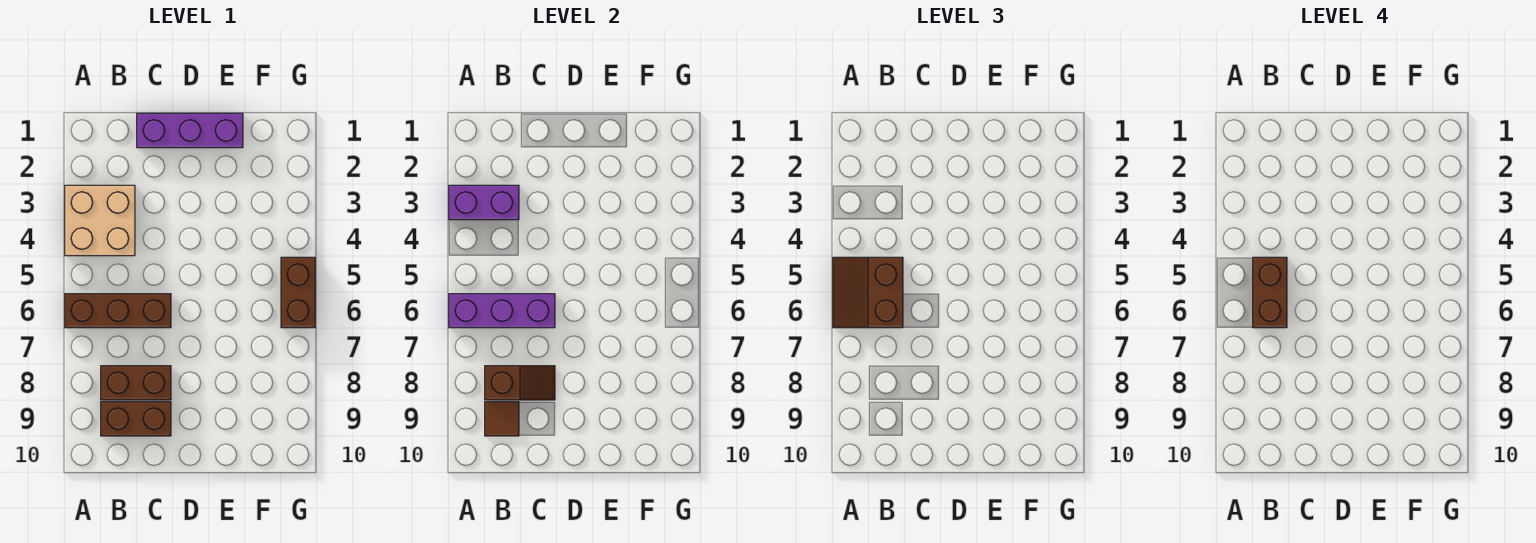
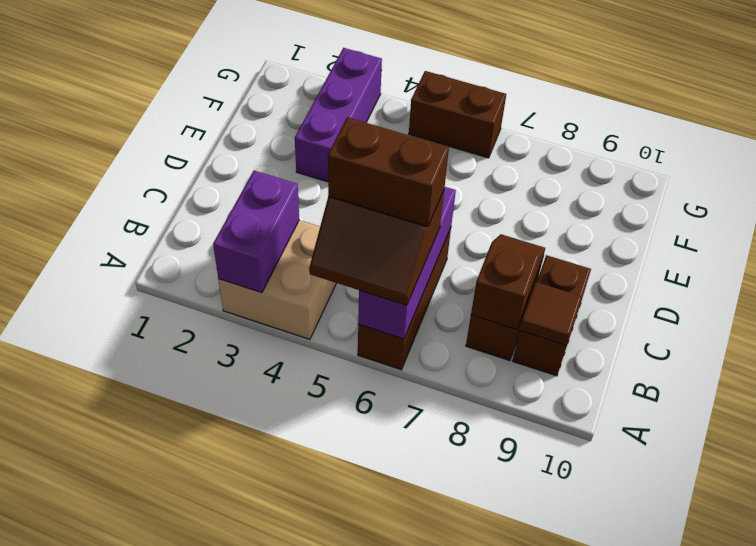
purple brick C1:E1 level 1 -> purple brick E3:G3 level 1

